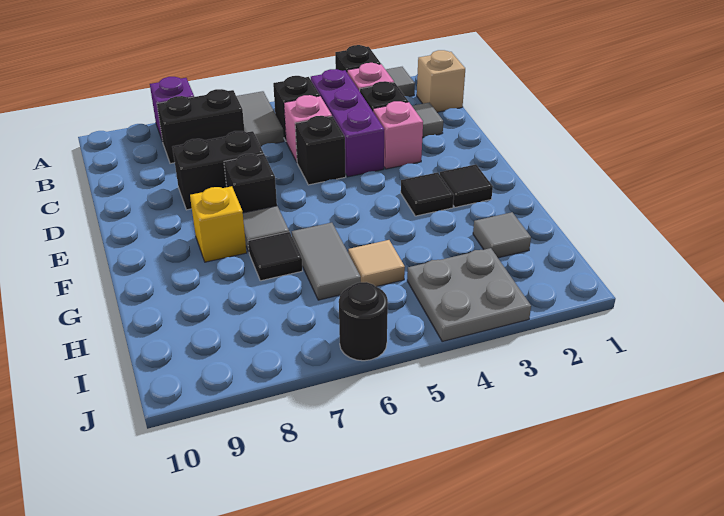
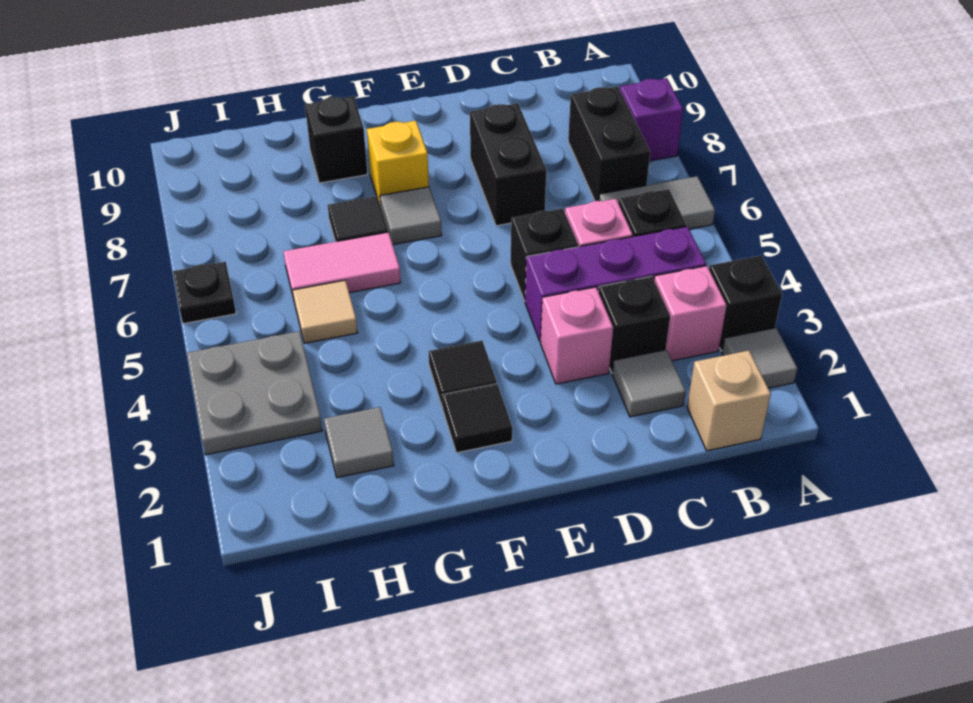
black brick E7 level 1 -> black brick G9 level 1
grey tile G6:H6 level 1 -> pink tile G6:H6 level 1
black round brick J6 level 1 -> black plate J6 level 1

